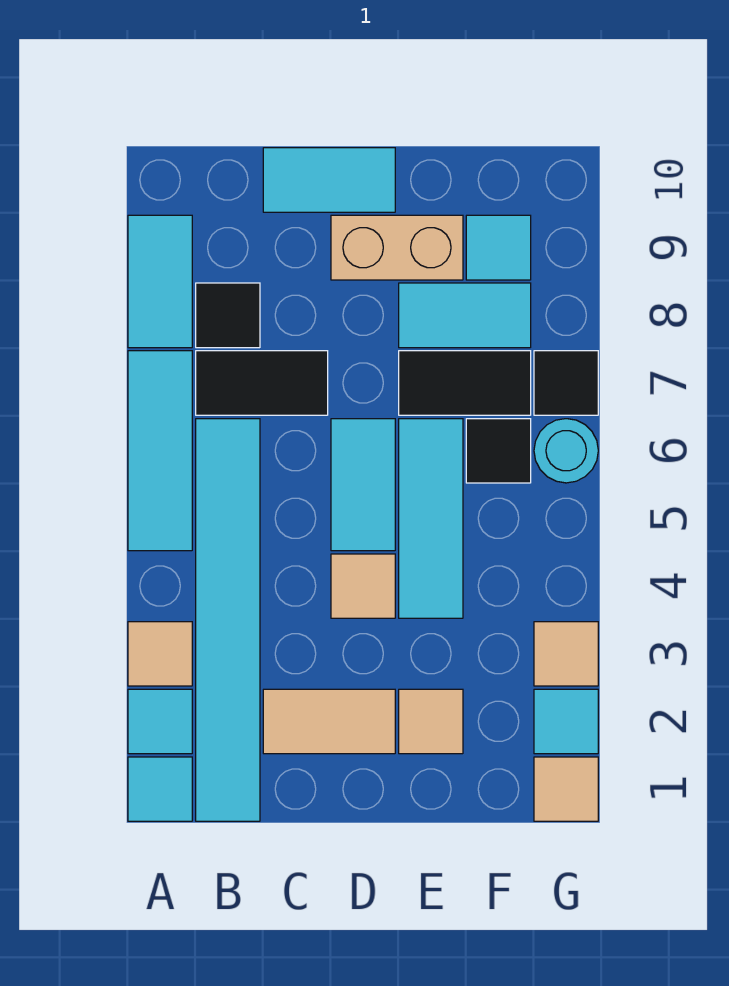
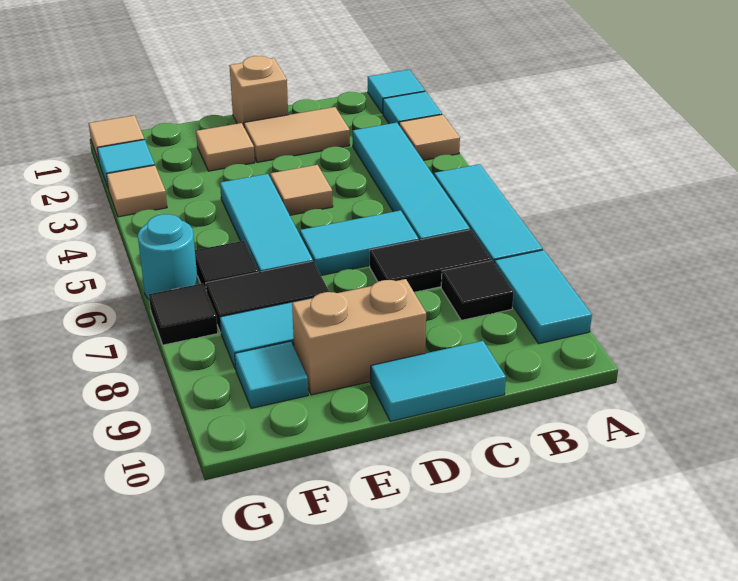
cyan tile B1:B6 level 1 -> cyan tile B3:B6 level 1
none -> tan brick D1 level 1
cyan tile D5:D6 level 1 -> cyan tile C6:D6 level 1

